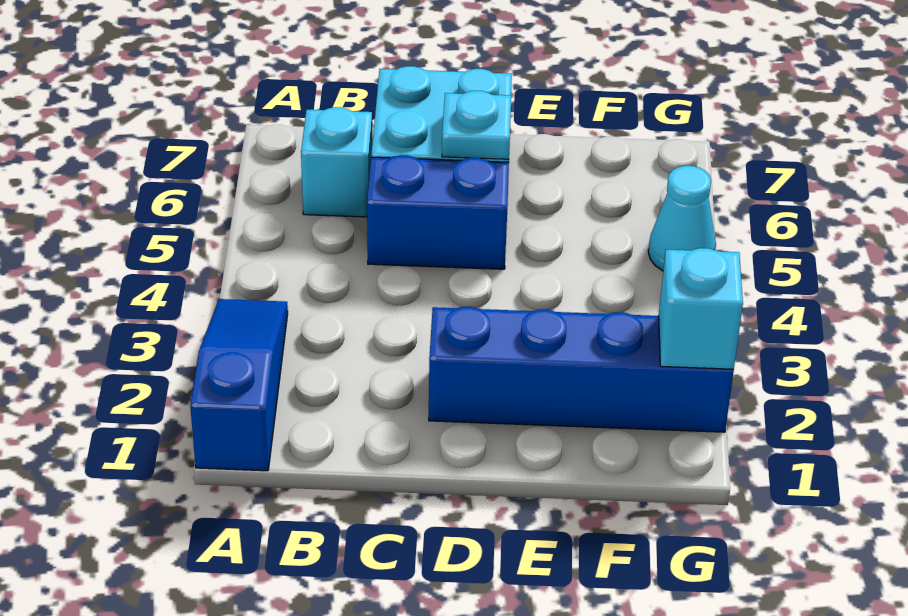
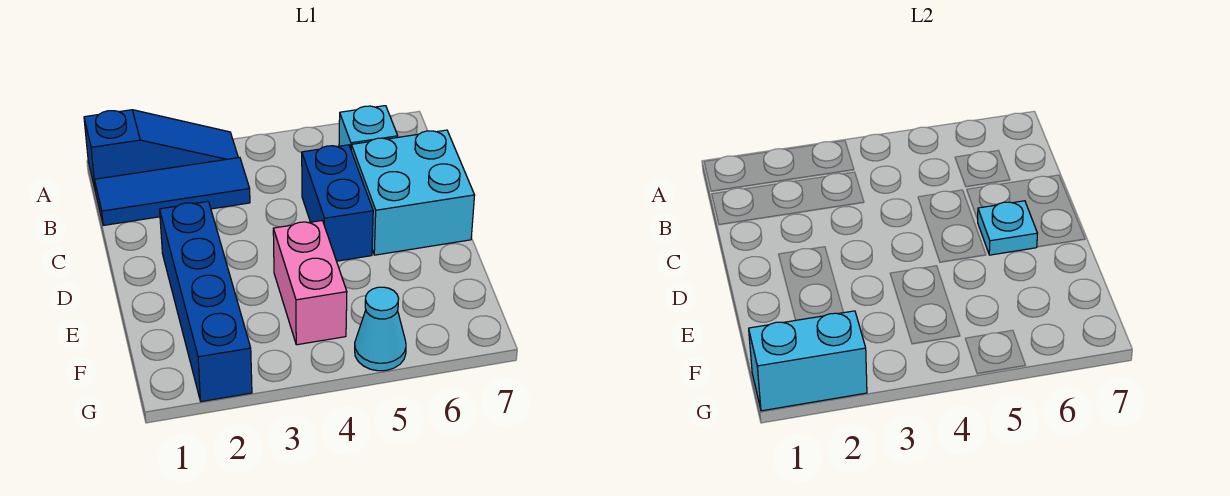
none -> blue tile B1:B3 level 1
none -> pink brick E4:F4 level 1
cyan brick G2 level 2 -> cyan brick G1:G2 level 2

